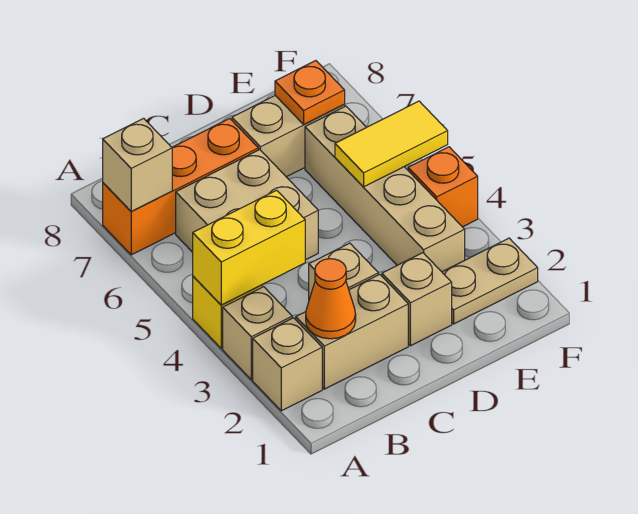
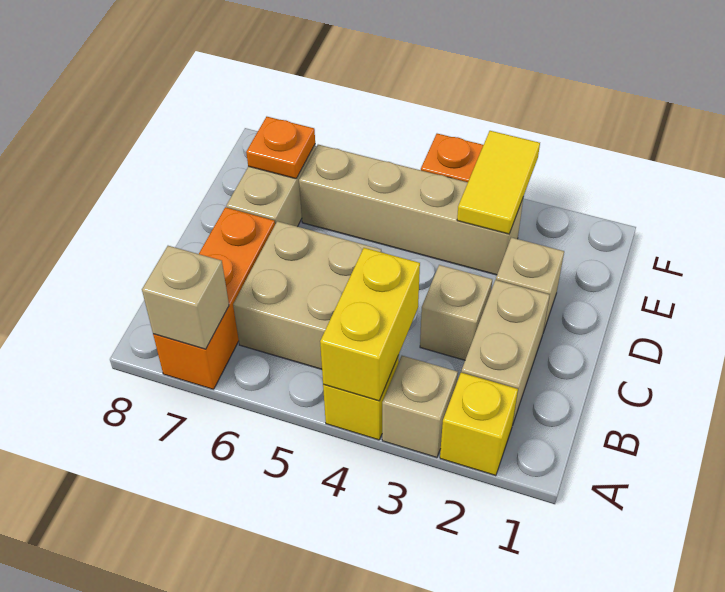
tan brick A2 level 1 -> yellow brick A2 level 1
orange cone B2 level 2 -> none
tan plate E2:F2 level 1 -> none
yellow tile E5:F5 level 2 -> yellow tile E3:F3 level 2

